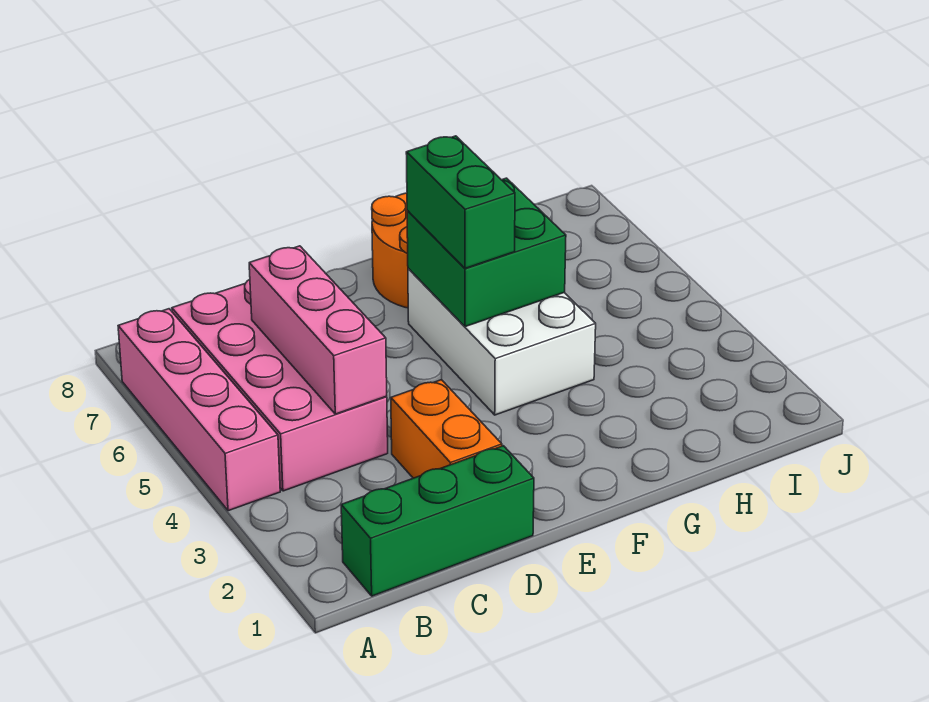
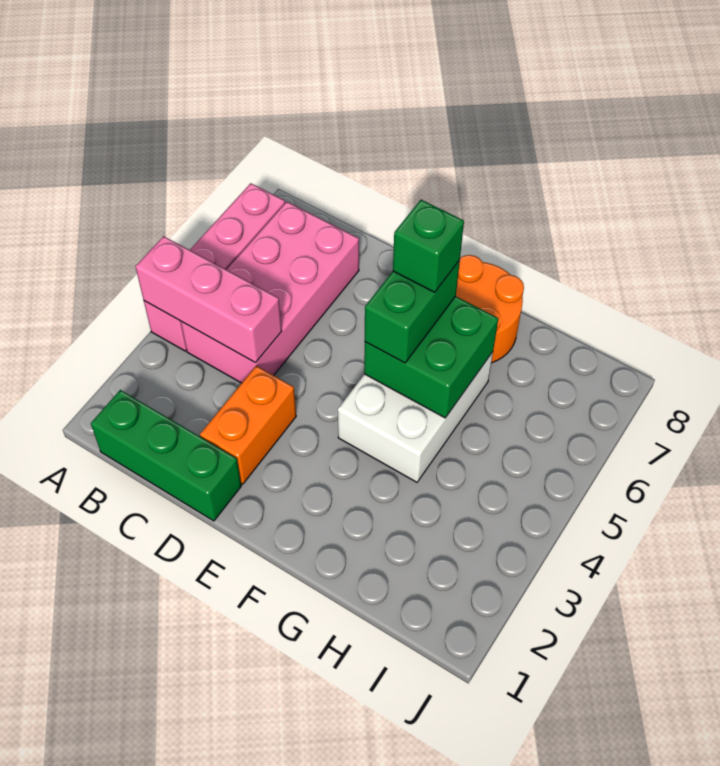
pink brick C4:C6 level 2 -> pink brick A4:C4 level 2
none -> green brick F6 level 4

